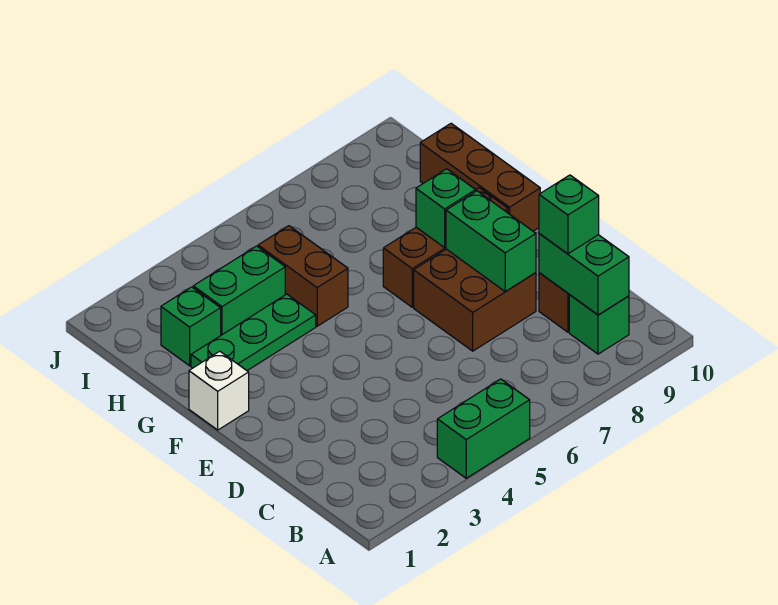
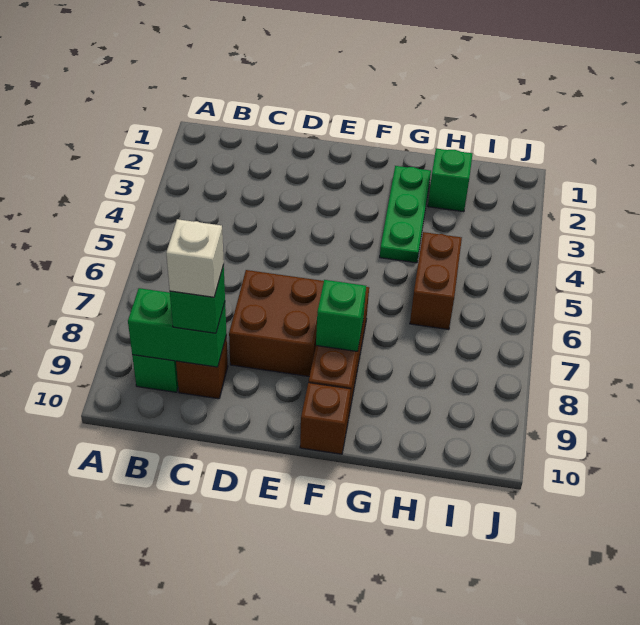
green brick A4:A5 level 1 -> none
green brick D8:E8 level 2 -> none
white brick F1 level 1 -> white brick C9 level 4
brown brick F10:H10 level 1 -> brown brick F10 level 1
brown brick G5:H5 level 1 -> brown brick H5:H6 level 1
green brick H3:H4 level 1 -> none

